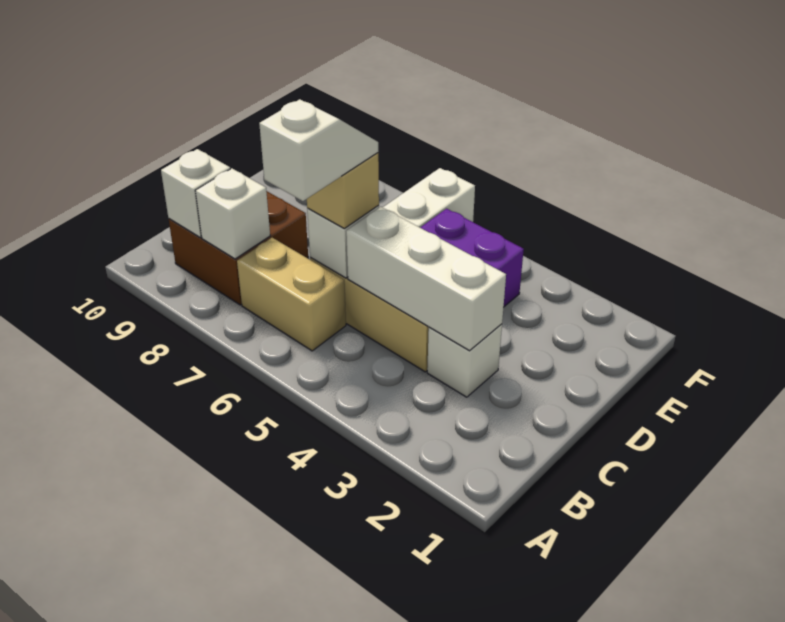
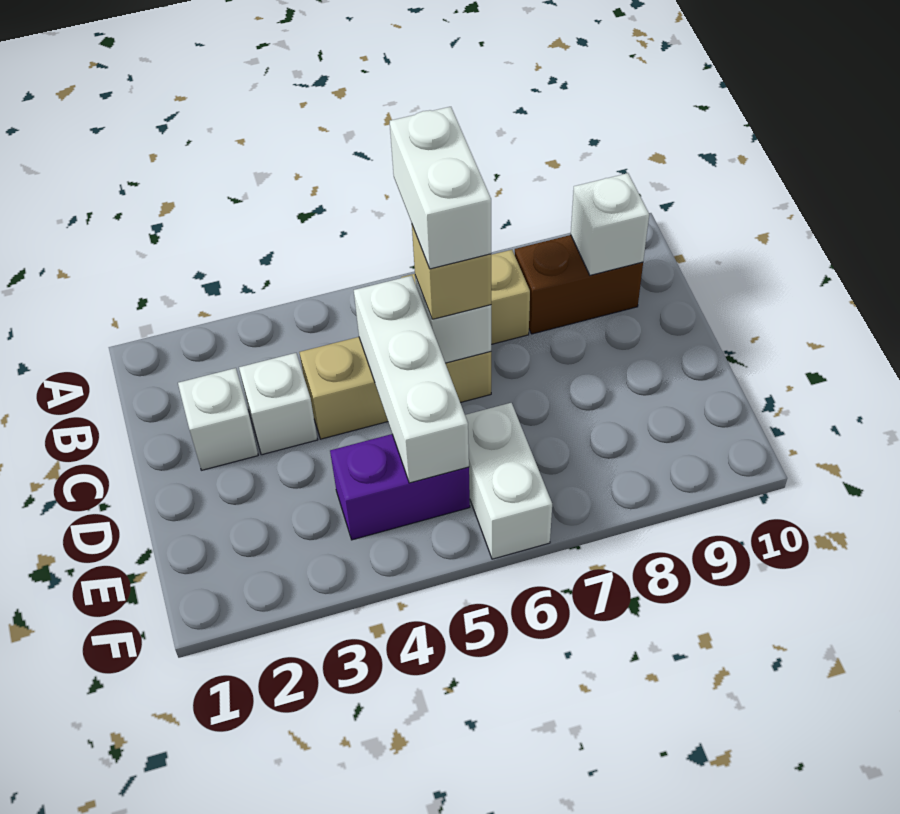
white slope B6:C6 level 4 top B -> white brick B6:C6 level 4
brown brick B8:C9 level 1 -> brown brick B8:B9 level 1
white brick B8 level 2 -> white brick C2 level 1
white brick C3:C5 level 2 -> white brick C5:E5 level 2

